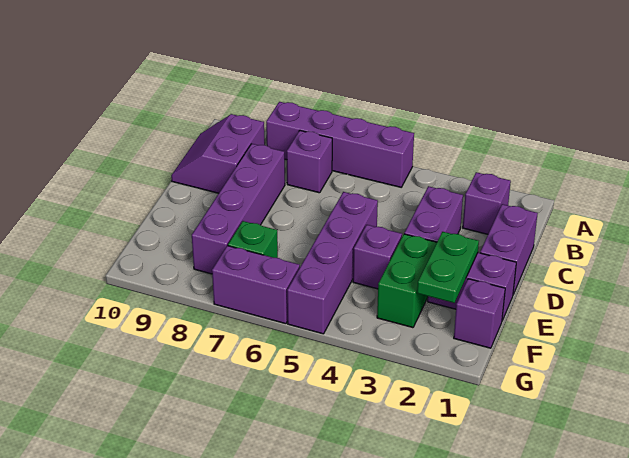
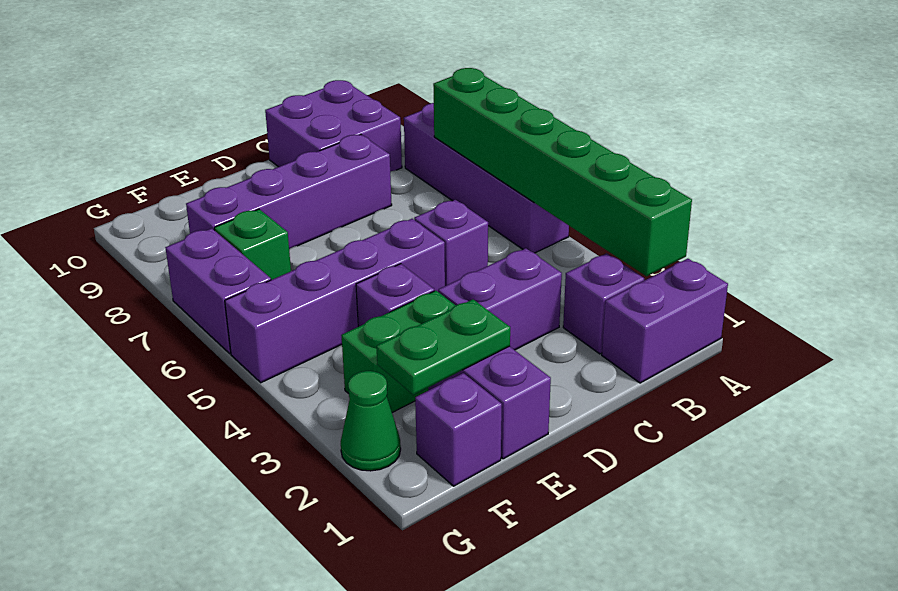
none -> green brick A2:A7 level 2
purple brick B7 level 1 -> purple brick C5 level 1
purple slope B9:C10 level 1 top 9 -> purple brick B9:C10 level 1
purple brick C1:D1 level 1 -> purple brick A1:B1 level 1
none -> green cone G2 level 1

